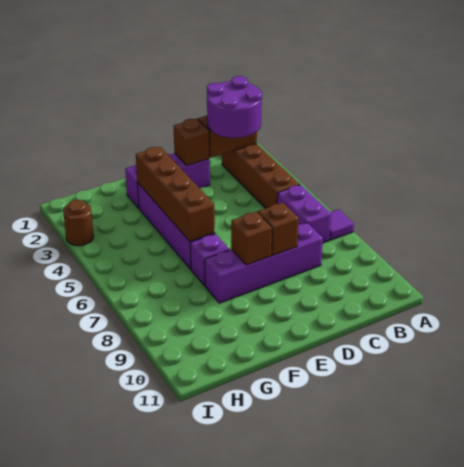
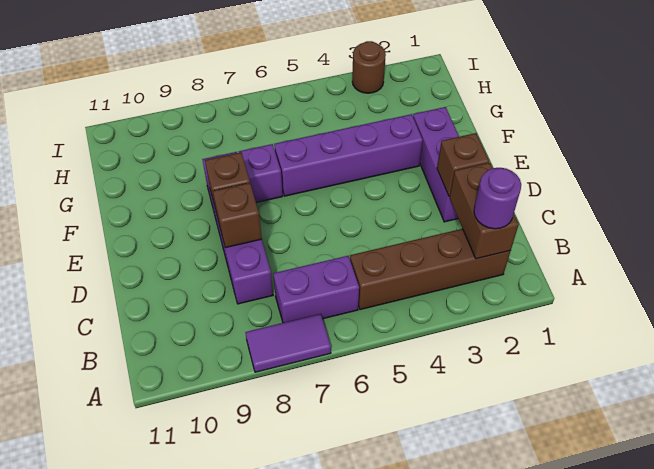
purple tile A7 level 1 -> purple tile A7:A8 level 1
purple round brick B2:C3 level 3 -> purple round brick B2 level 3
brown brick F3:F6 level 2 -> none

